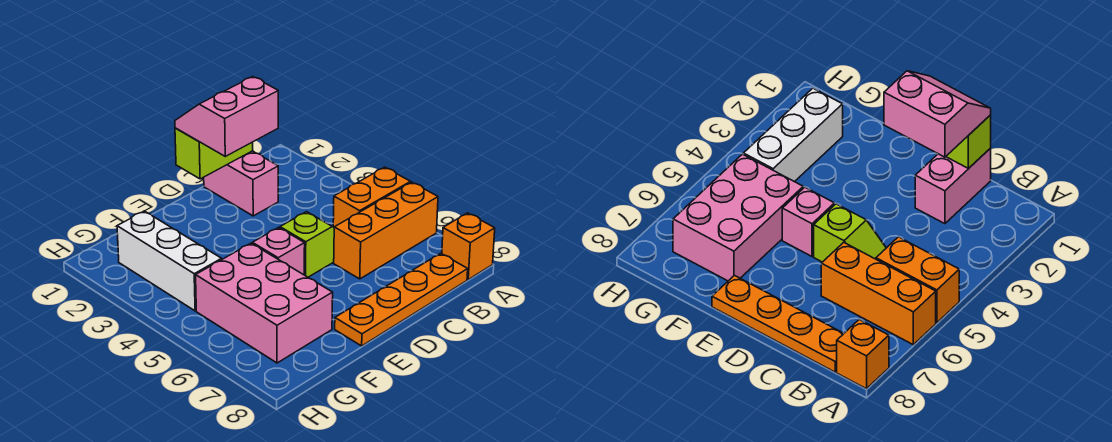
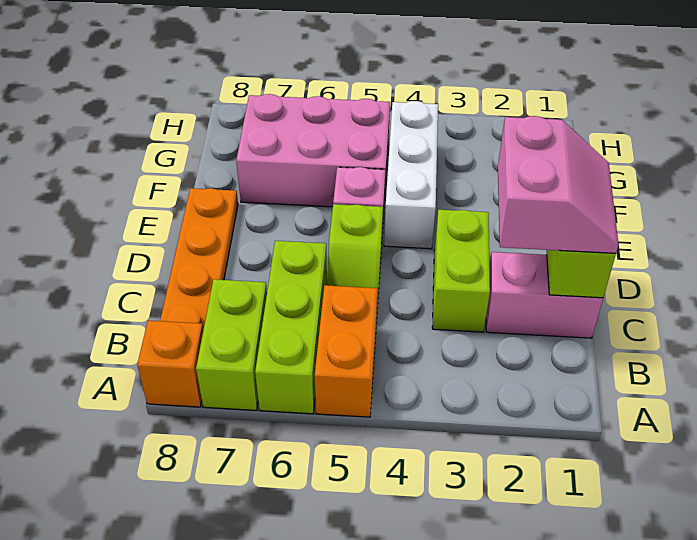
orange brick A6:C6 level 1 -> lime brick A6:C6 level 1
none -> lime brick A7:B7 level 1
none -> lime brick C3:D3 level 1
white brick G2:G4 level 1 -> white brick E4:G4 level 1

